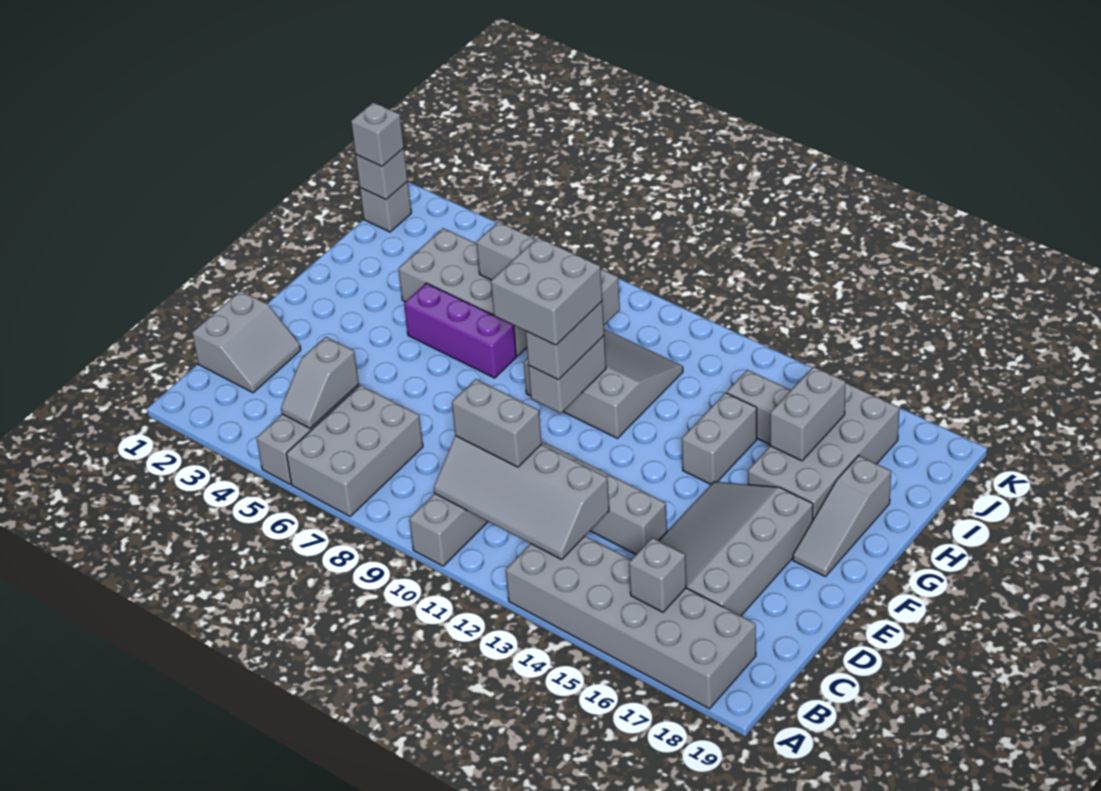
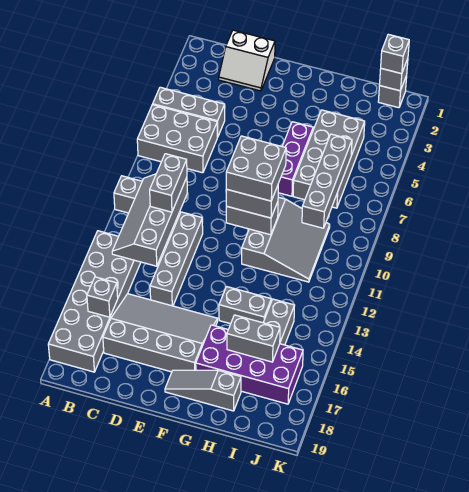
grey slope B5:C5 level 2 top C -> none
grey slope C1:D2 level 1 top 1 -> white slope C1:D2 level 1 top 1
grey brick G16:J17 level 1 -> purple brick G16:J17 level 1

